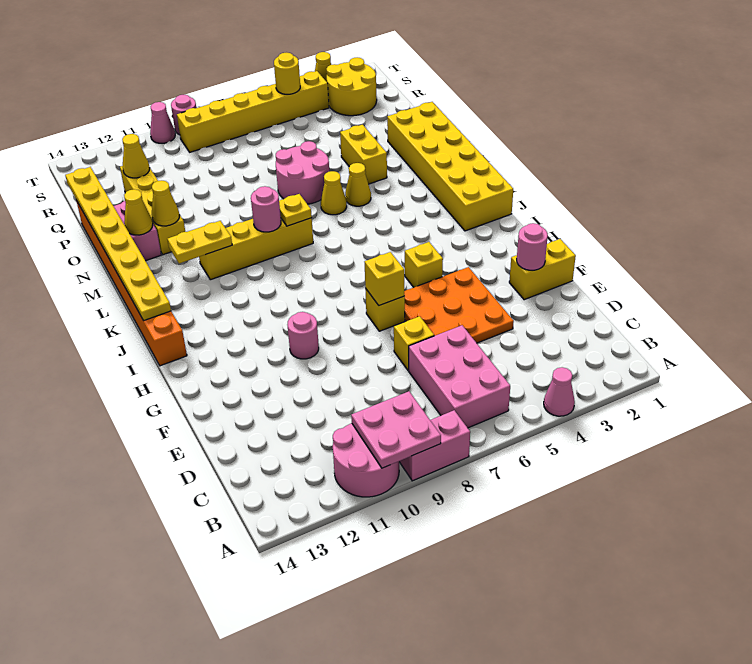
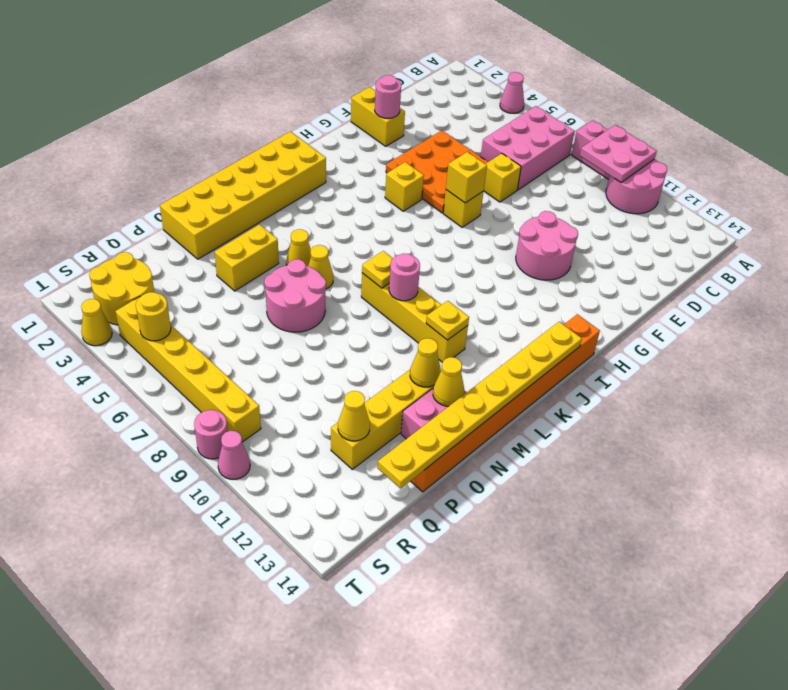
pink round brick G10 level 1 -> pink round brick F10:G11 level 1
yellow plate L11:L12 level 2 -> yellow plate L11 level 2

